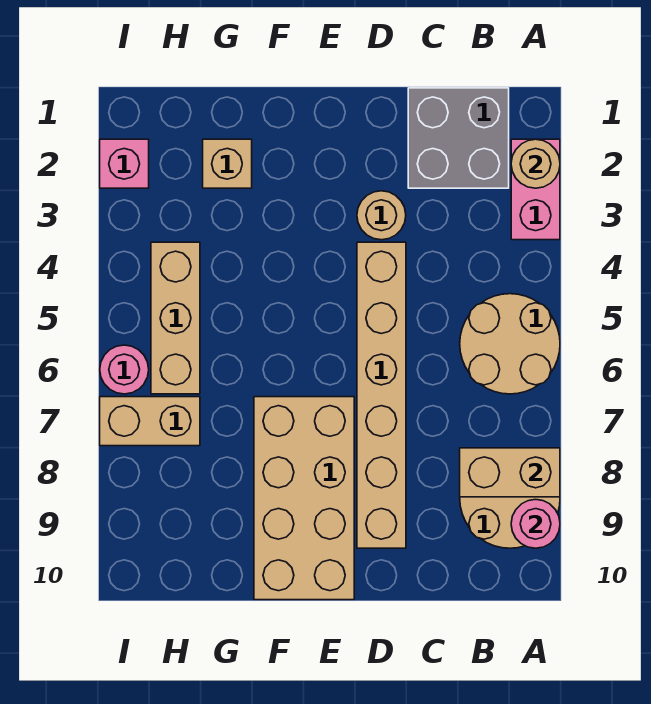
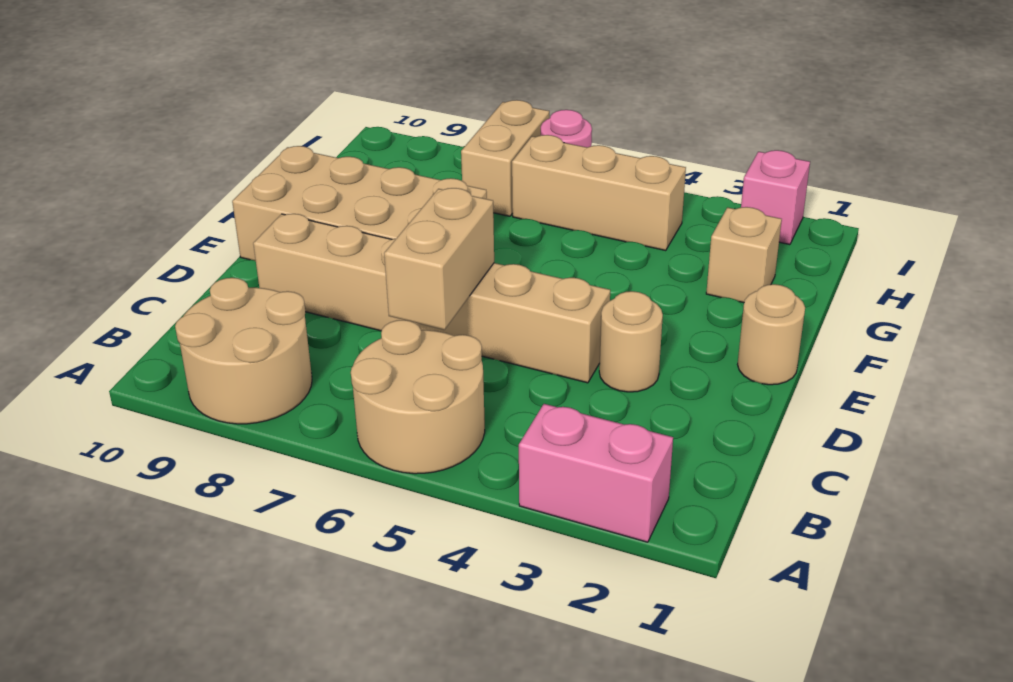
tan round brick A2 level 2 -> tan round brick E1 level 1
tan brick A8:B8 level 2 -> tan brick C6:D6 level 2
pink round brick A9 level 2 -> none
grey brick B1:C2 level 1 -> none

